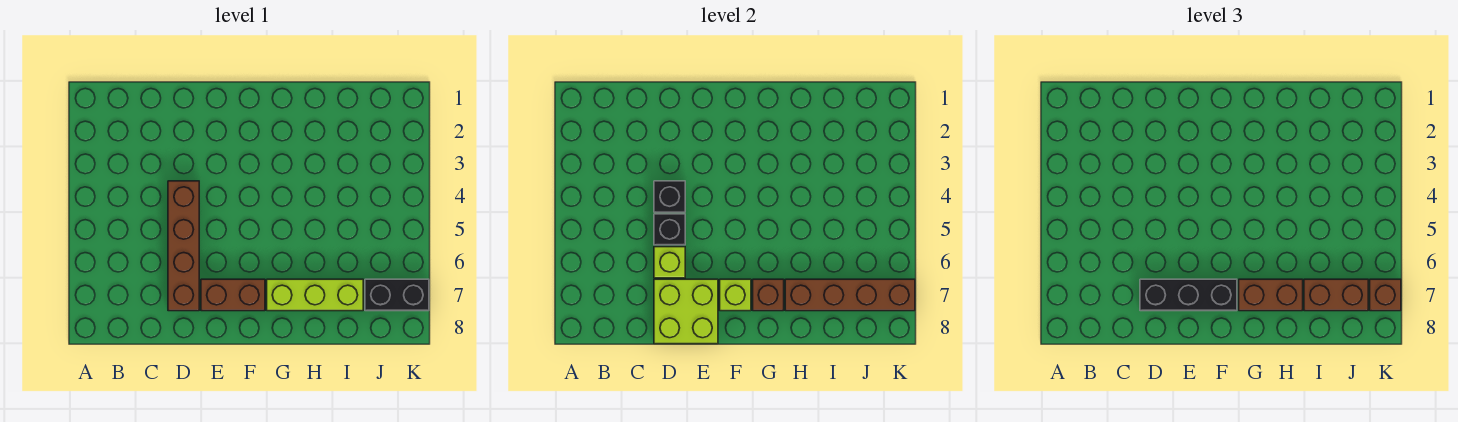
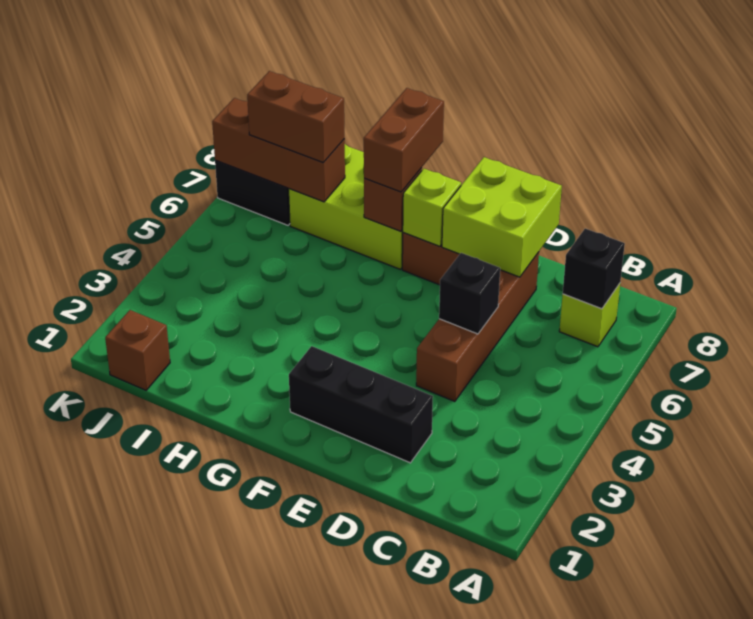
black brick D4 level 2 -> black brick B7 level 2
lime brick D6 level 2 -> lime brick B7 level 1
black brick D7:F7 level 3 -> black brick D2:F2 level 1
lime brick G7:I7 level 1 -> lime brick G7:I8 level 1
brown brick G7:H7 level 3 -> brown brick G7:G8 level 3
brown brick H7:K7 level 2 -> brown brick I7:K7 level 2
brown brick K7 level 3 -> brown brick J1 level 1

